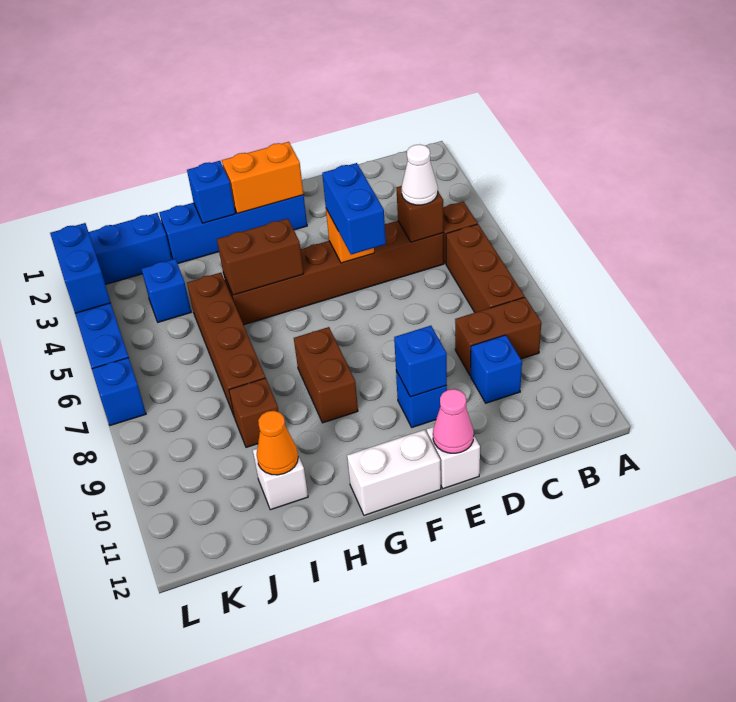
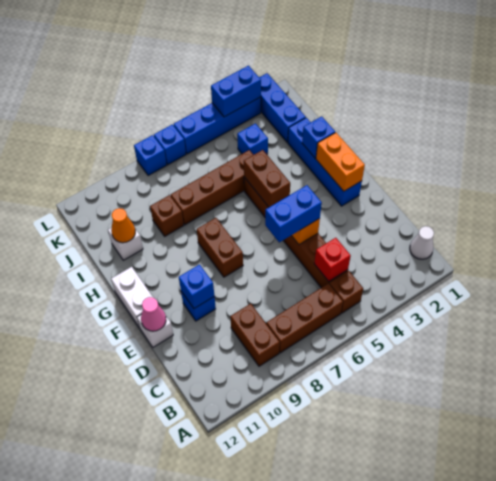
brown brick C5 level 2 -> red brick C5 level 2
white cone C5 level 3 -> white cone B1 level 1
blue brick C10 level 1 -> blue brick L8 level 1
brown brick G8:G9 level 1 -> brown brick F8:G8 level 1

